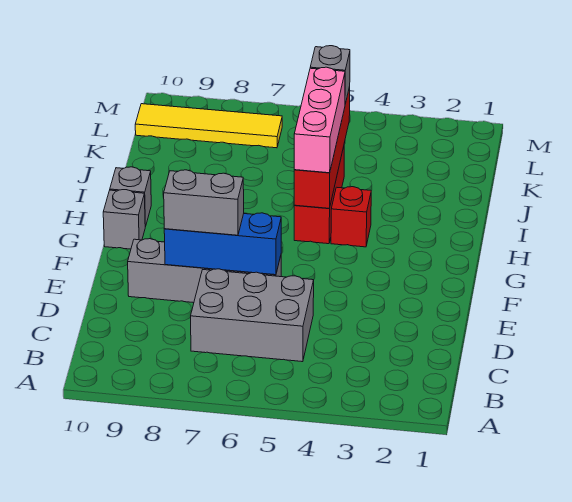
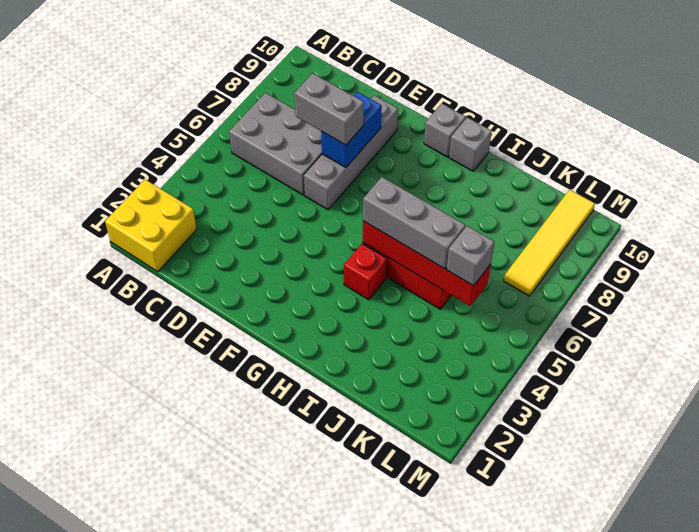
none -> yellow brick A1:B2 level 1
grey brick C5:D7 level 1 -> grey brick B6:D7 level 1
blue brick E6:E8 level 2 -> blue brick E7:E8 level 2
grey brick E7:E8 level 3 -> grey brick D7:E7 level 3
pink brick H5:J5 level 3 -> grey brick H5:J5 level 3

